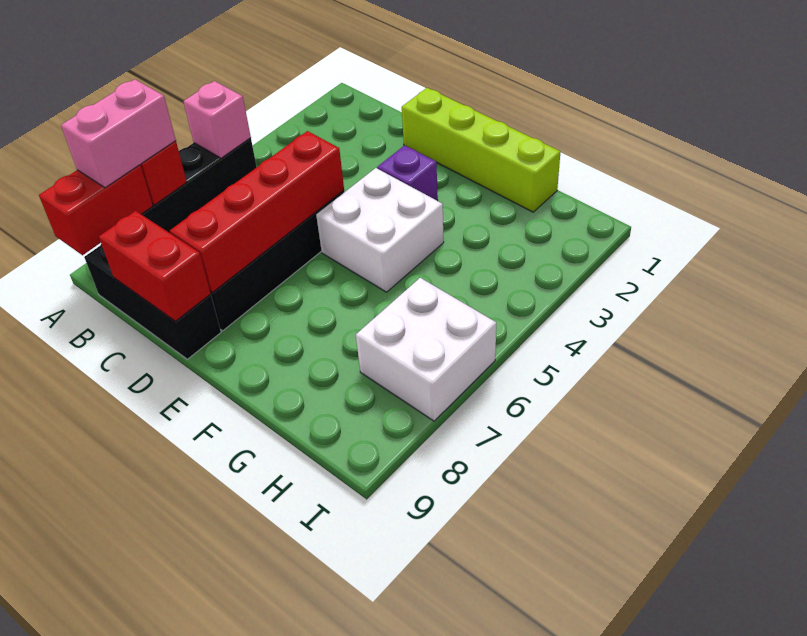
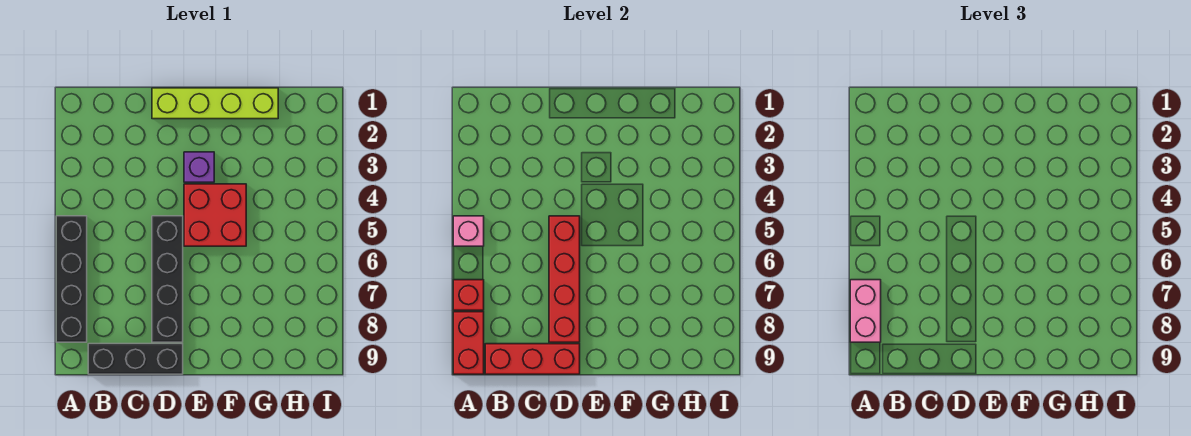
red brick C9:D9 level 2 -> red brick B9:D9 level 2
white brick E4:F5 level 1 -> red brick E4:F5 level 1
white brick H6:I7 level 1 -> none

